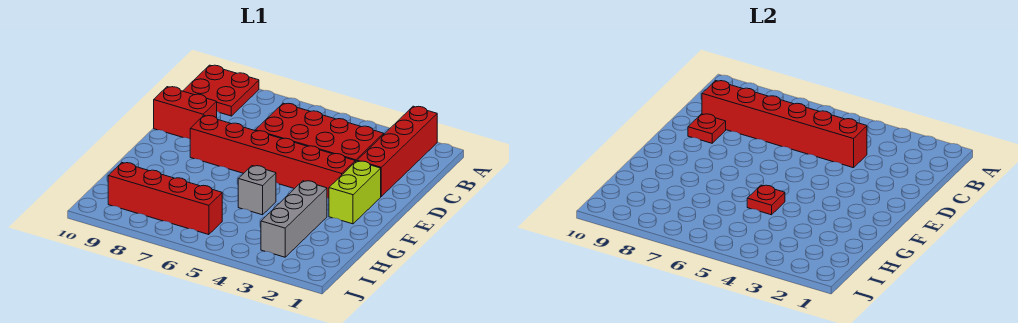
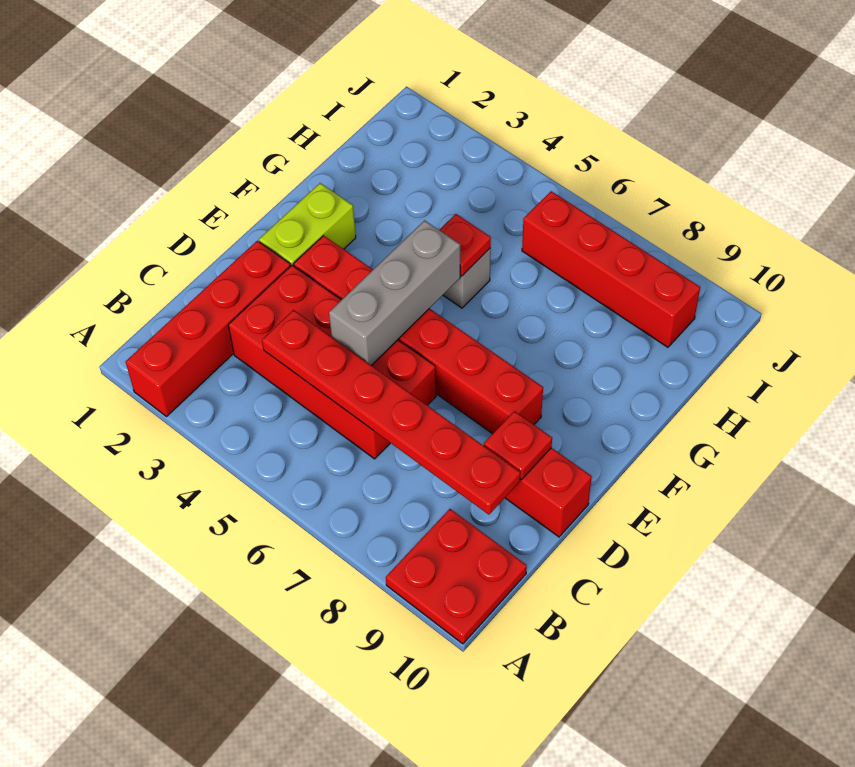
red brick C4:C9 level 2 -> red plate C4:C9 level 2
grey brick G3:I3 level 1 -> grey brick D5:F5 level 2

